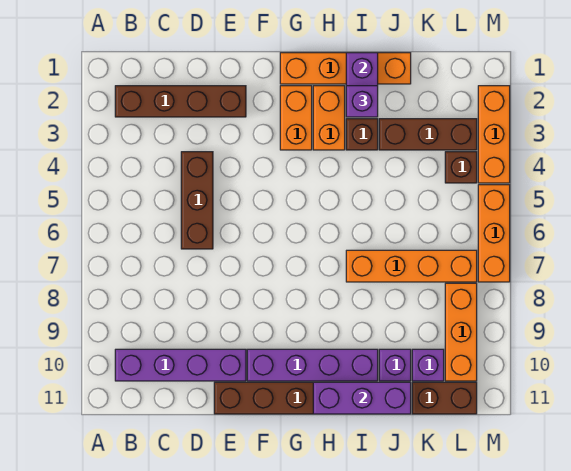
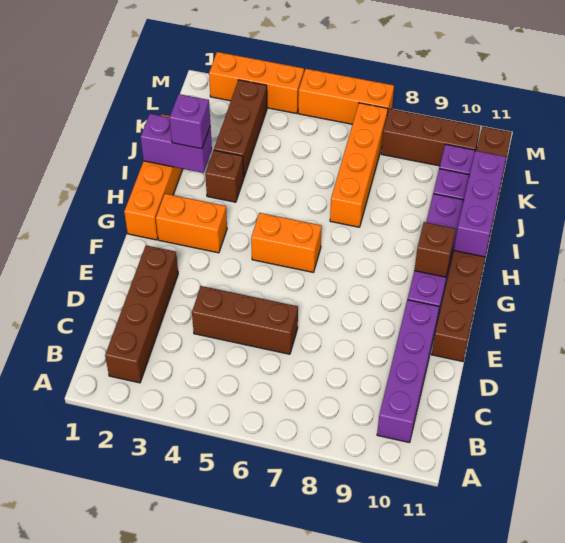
orange brick H2:H3 level 1 -> orange brick G5:G6 level 1
brown brick L4 level 1 -> brown brick G10 level 2
orange brick L8:L10 level 1 -> brown brick L8:L10 level 1

